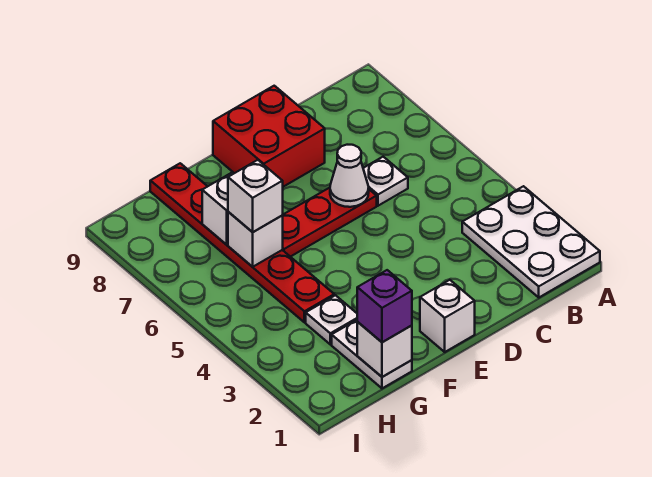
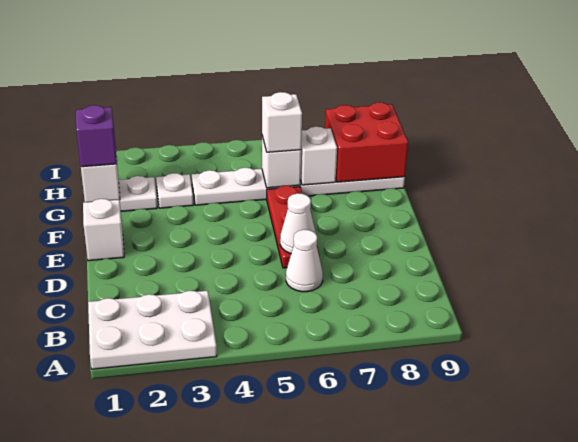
white plate C6 level 1 -> white cone C6 level 1
red brick D8:E9 level 1 -> red brick G8:H9 level 2
red plate G4:G9 level 1 -> white plate G4:G9 level 1

